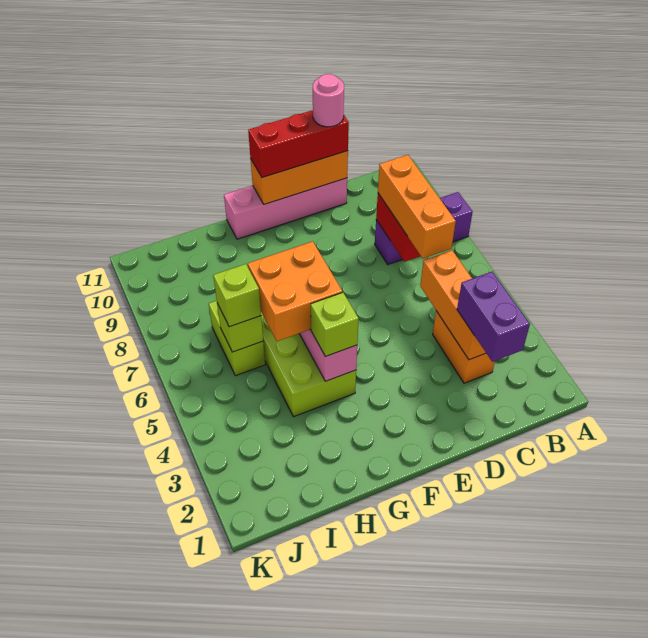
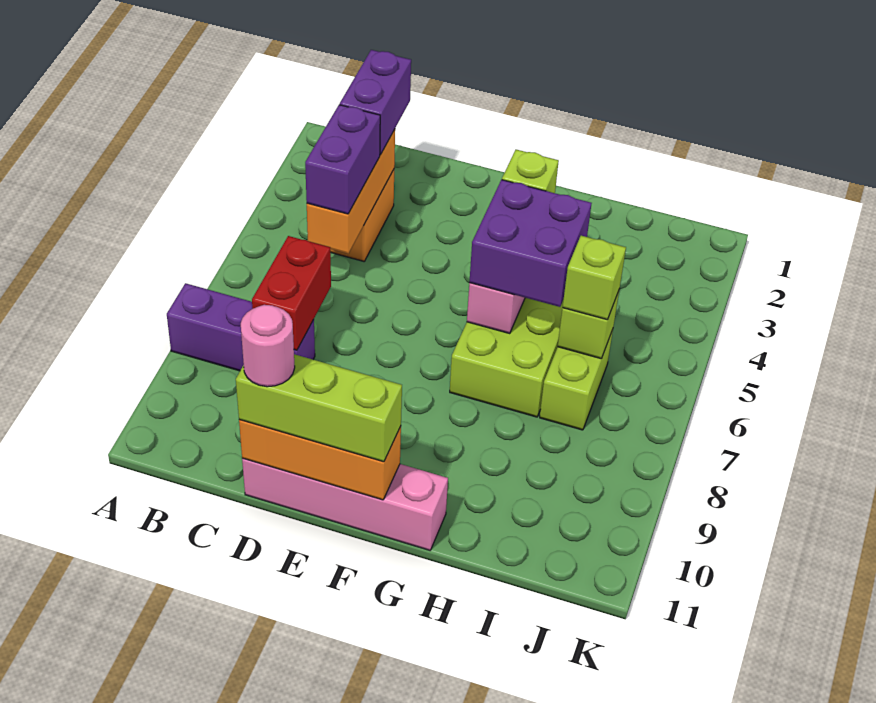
none -> purple brick C4:C5 level 3
orange brick C6:C8 level 3 -> none
red brick D11:F11 level 3 -> lime brick D11:F11 level 3
orange brick G5:H6 level 3 -> purple brick G5:H6 level 3

